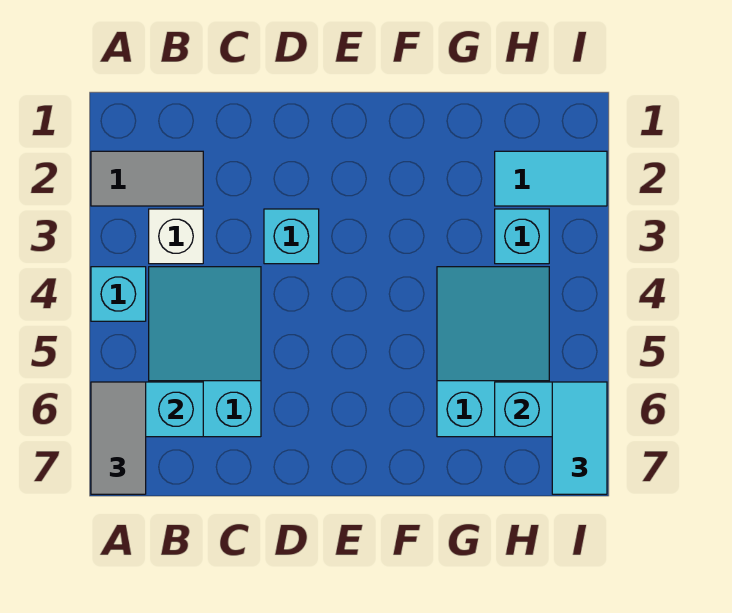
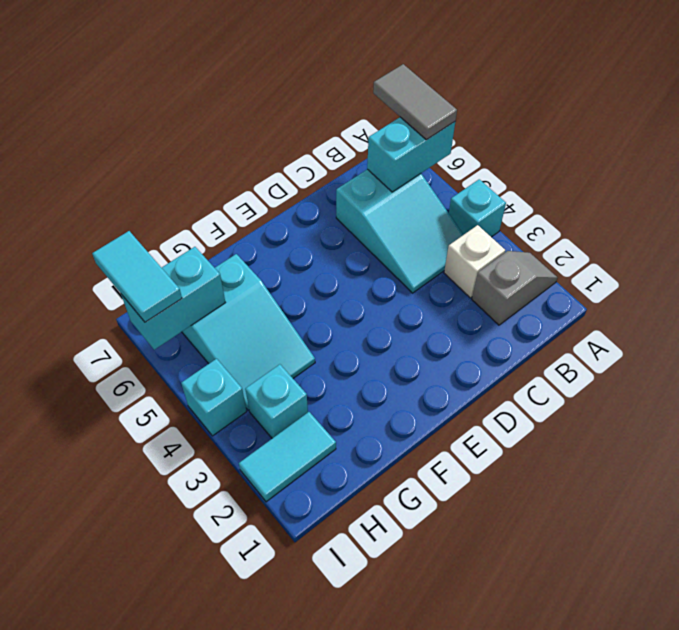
grey tile A2:B2 level 1 -> grey slope A2:B2 level 1 top B
cyan brick D3 level 1 -> cyan brick I4 level 1

